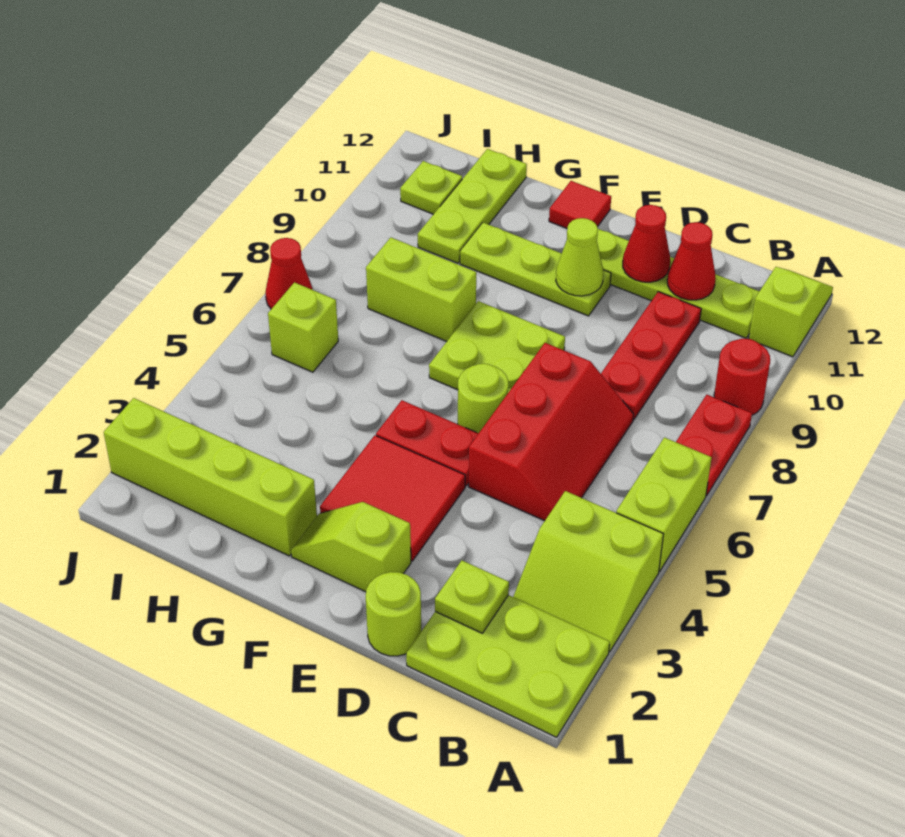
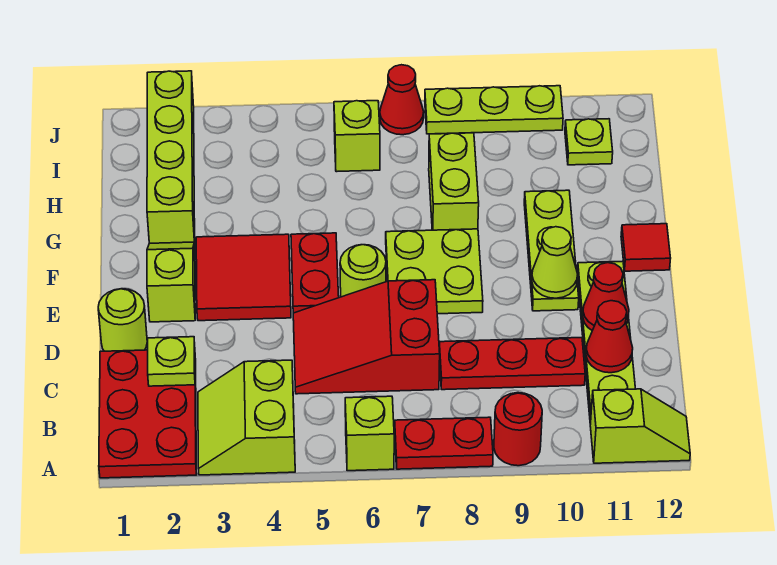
lime plate A1:C2 level 1 -> red plate A1:C2 level 1
lime brick A5:A6 level 1 -> lime brick A6 level 1
red slope C5:D7 level 1 top D -> red slope C5:D7 level 1 top 7
lime plate H10:H12 level 1 -> lime plate J8:J10 level 1

